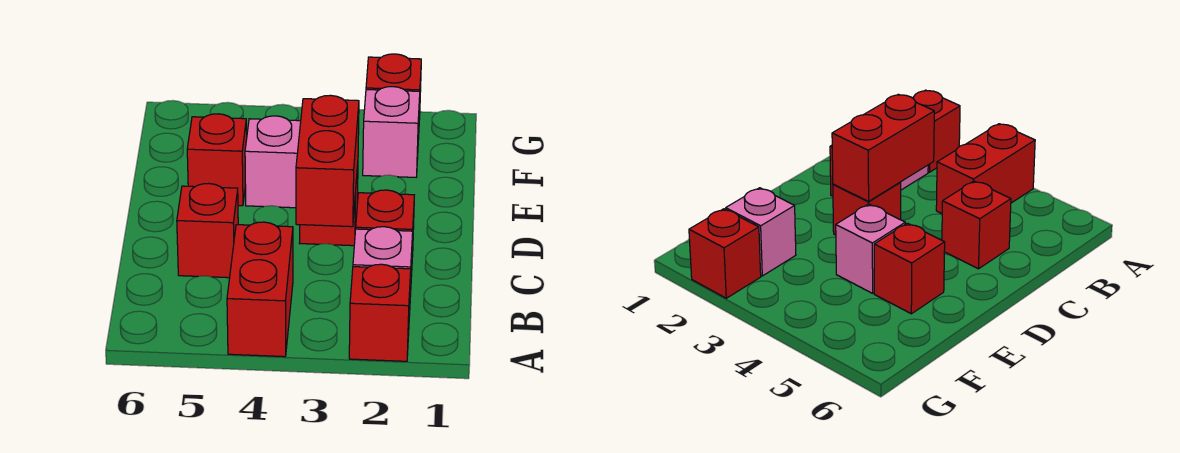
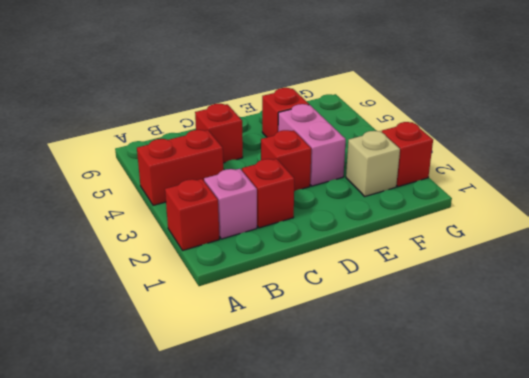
red brick C3:D3 level 2 -> none
pink brick E4 level 1 -> pink brick E3:E4 level 1
pink brick F2 level 1 -> tan brick F2 level 1

